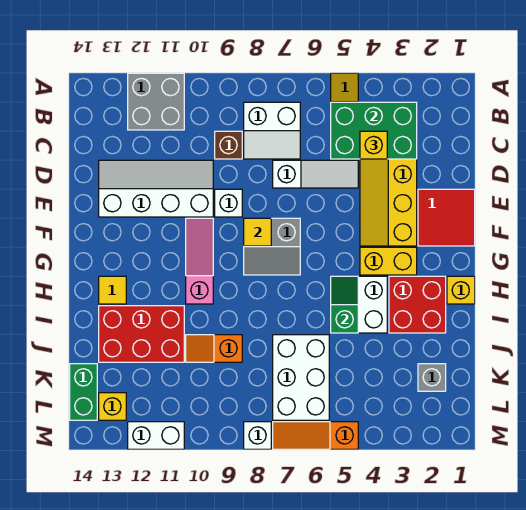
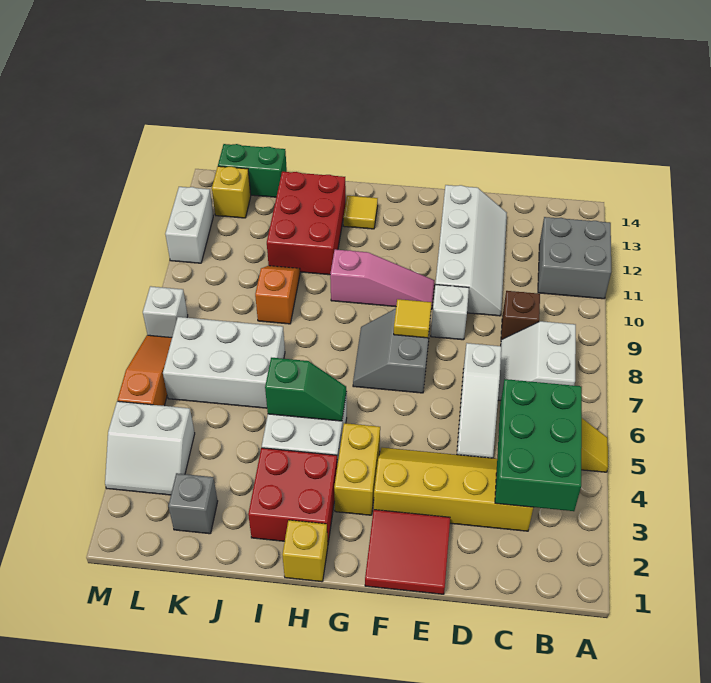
yellow brick C4 level 3 -> none
none -> white slope L3:M4 level 1 top 4

